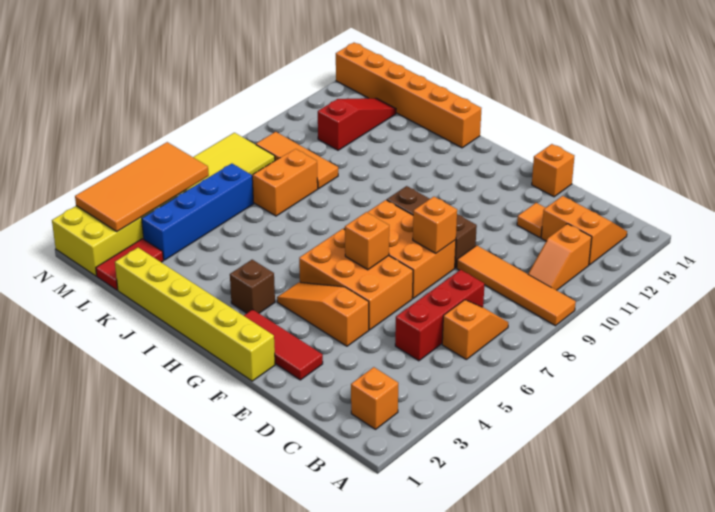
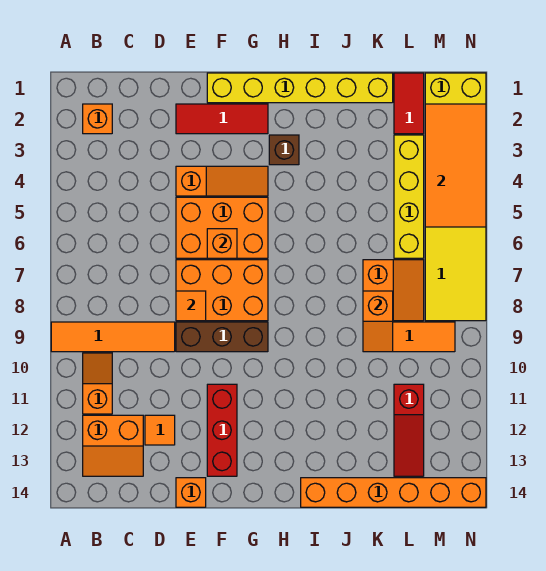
orange slope B6:B7 level 1 top 6 -> orange slope K8:K9 level 2 top 8
red brick C5:C7 level 1 -> red brick F11:F13 level 1
orange brick E8 level 2 -> orange tile E8 level 2
blue brick L3:L6 level 1 -> yellow brick L3:L6 level 1

